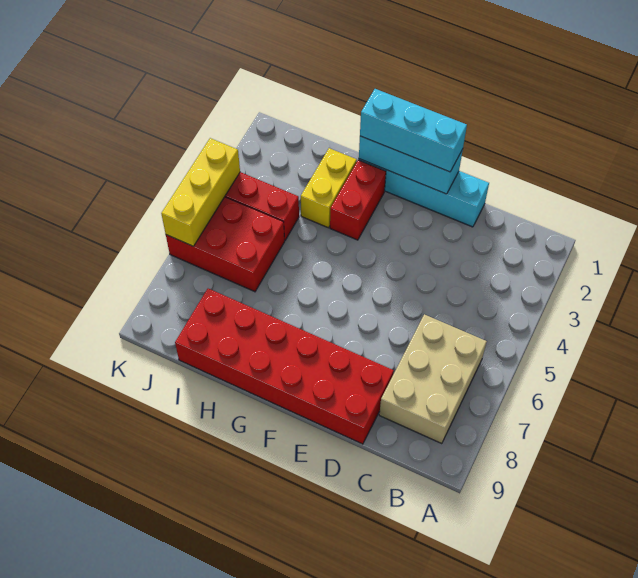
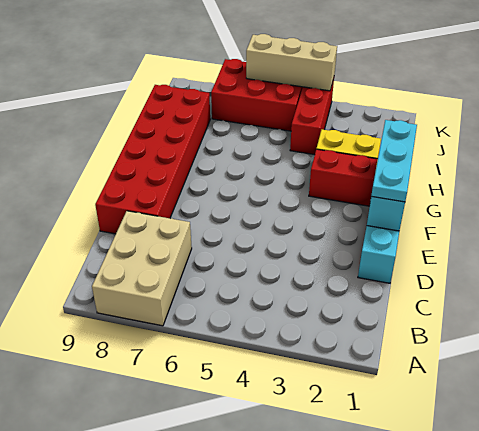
tan brick B6:C8 level 1 -> tan brick A7:C8 level 1
cyan brick E1:G1 level 3 -> cyan plate E1:G1 level 3
red brick I5:K6 level 1 -> red brick J5:K7 level 1
yellow brick K4:K6 level 2 -> tan brick K4:K6 level 2

